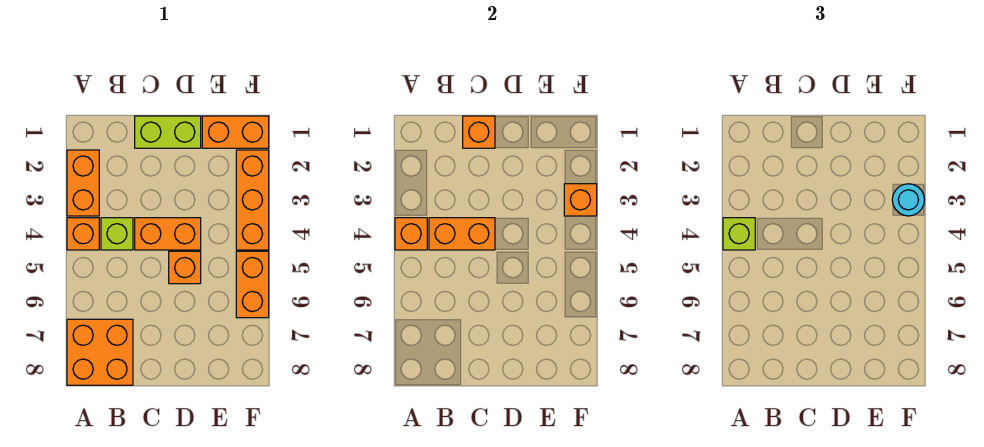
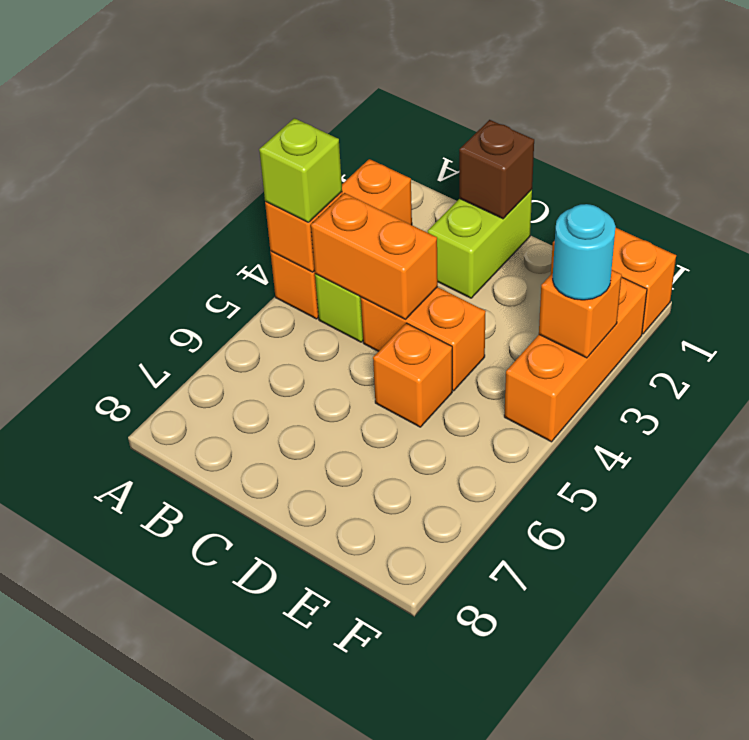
orange brick A7:B8 level 1 -> none
lime brick C1:D1 level 1 -> lime brick C1:C2 level 1
orange brick C1 level 2 -> brown brick C1 level 2
orange brick F5:F6 level 1 -> none

